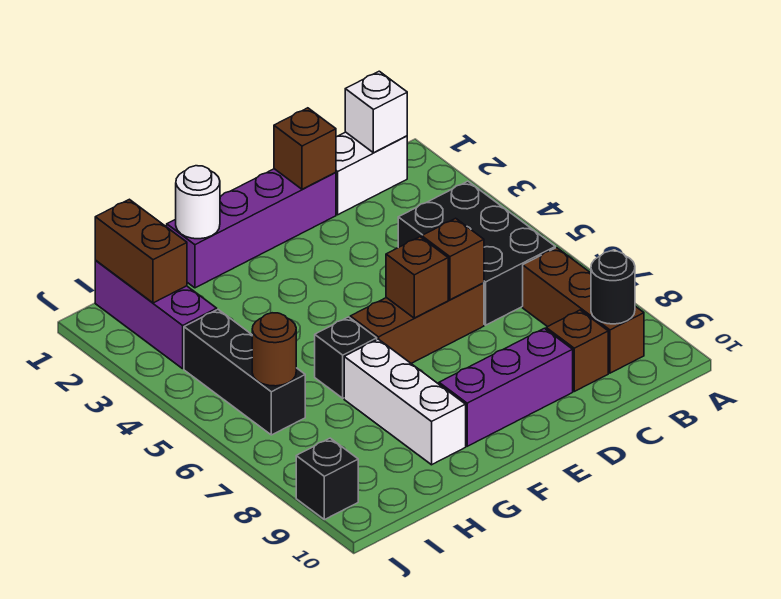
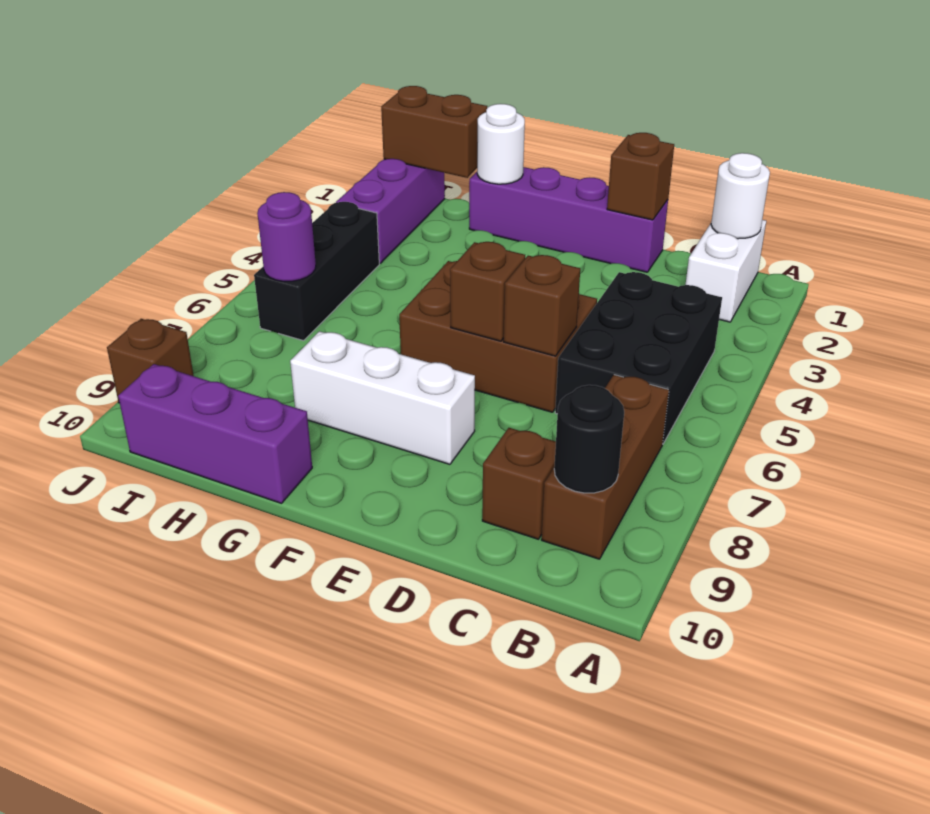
white brick B1:C1 level 1 -> white brick B1:B2 level 1
white brick B1 level 2 -> white round brick B1 level 2
brown brick D6:F6 level 1 -> brown brick D5:F6 level 1
purple brick D9:F9 level 1 -> purple brick G10:I10 level 1
black brick G6 level 1 -> none
white brick G7:G9 level 1 -> white brick E8:G8 level 1
brown brick I1:I2 level 2 -> brown brick H1:I1 level 2
brown round brick I6 level 2 -> purple round brick I6 level 2
black brick J9 level 1 -> brown brick J9 level 1

